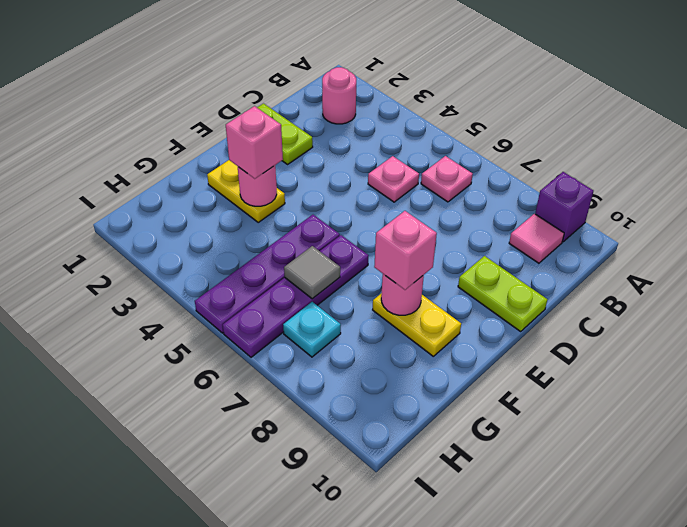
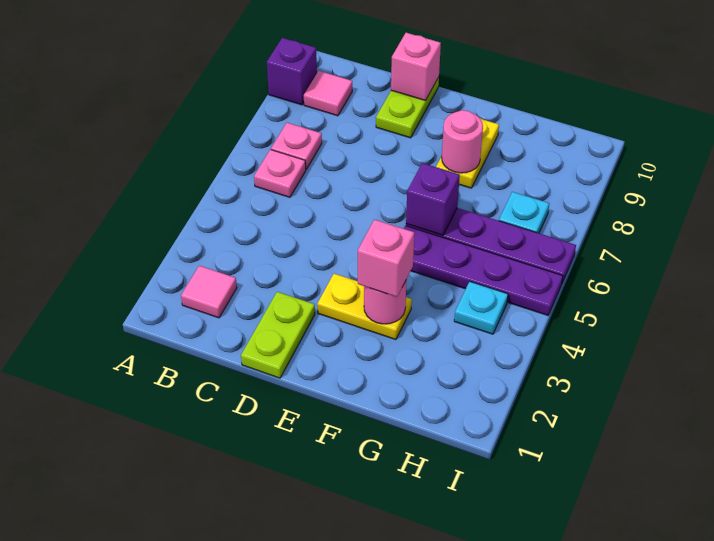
pink round brick B2 level 1 -> pink tile B2 level 1
pink plate C5 level 1 -> pink plate B7 level 1
yellow plate F2:F3 level 1 -> yellow plate E3:F3 level 1
none -> purple brick F6 level 2
pink brick F8 level 3 -> pink brick D10 level 2
grey tile G6 level 2 -> none
none -> cyan plate H4 level 1

